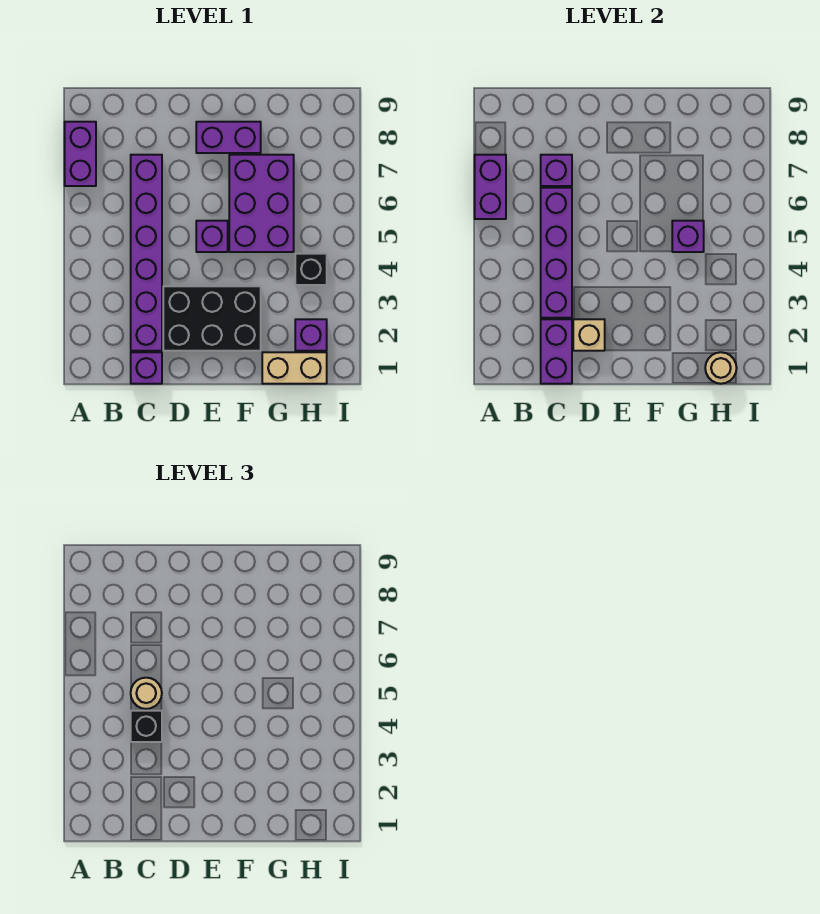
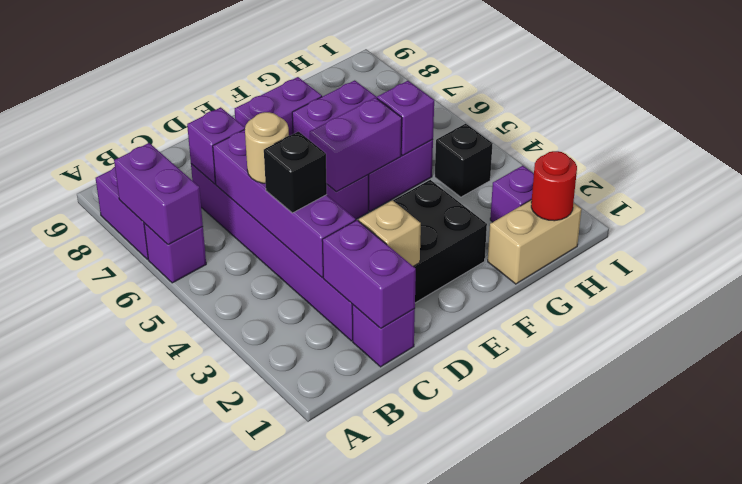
none -> purple brick A6 level 1
none -> purple brick E5:F5 level 2
tan round brick H1 level 2 -> red round brick H1 level 2

